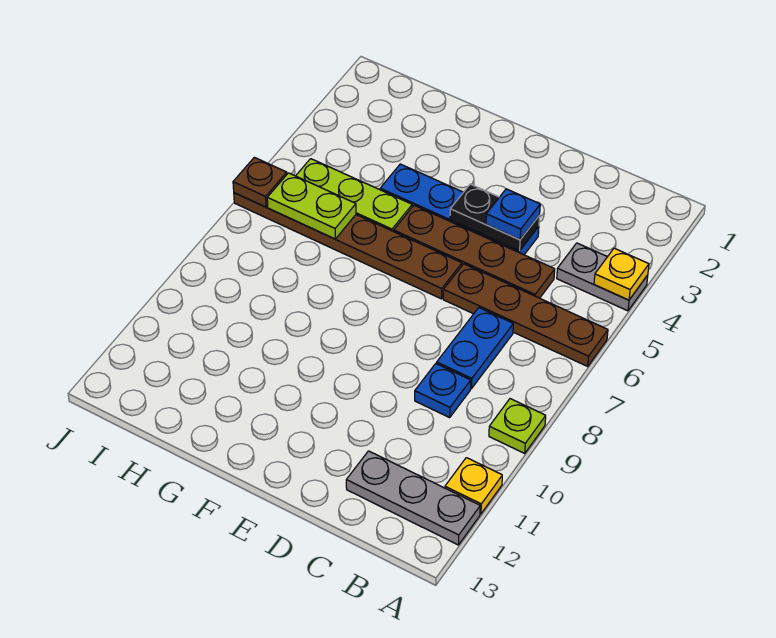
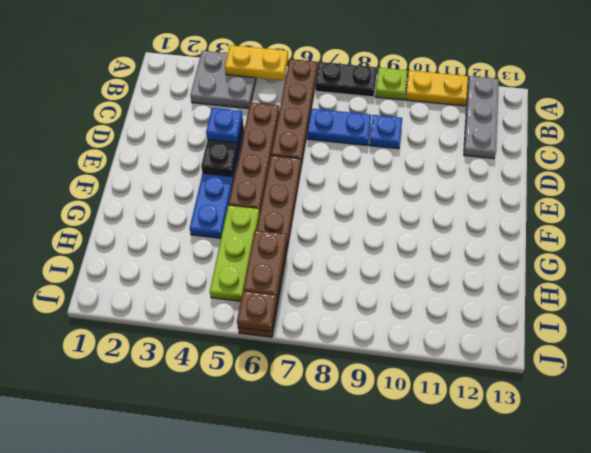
grey plate A4:B4 level 1 -> grey plate A3:B4 level 1
yellow plate A4 level 2 -> yellow plate A4:A5 level 2
none -> black plate A7:A8 level 1
yellow plate A11 level 1 -> yellow plate A10:A11 level 1
lime plate H6:I6 level 2 -> brown plate H6:I6 level 2

